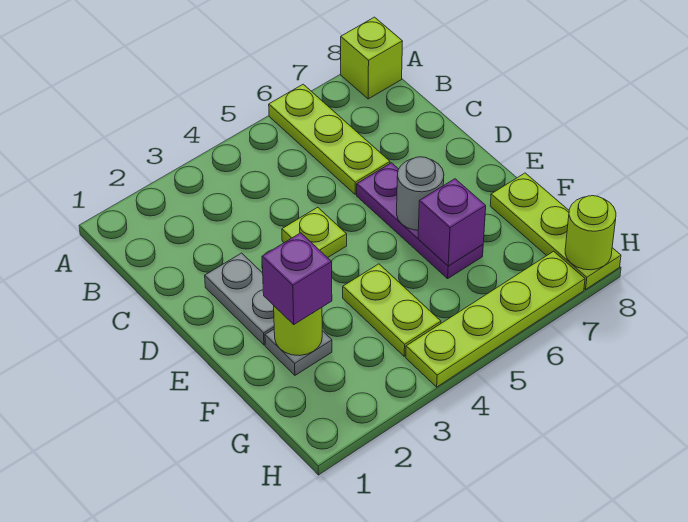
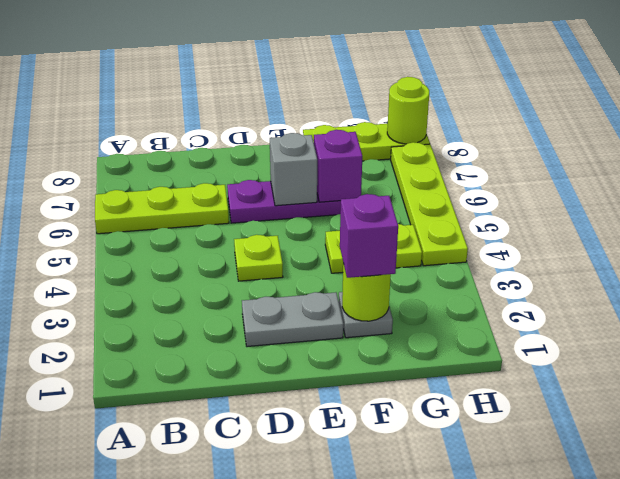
lime brick A8 level 1 -> none
grey round brick E6 level 2 -> grey brick E6 level 2

